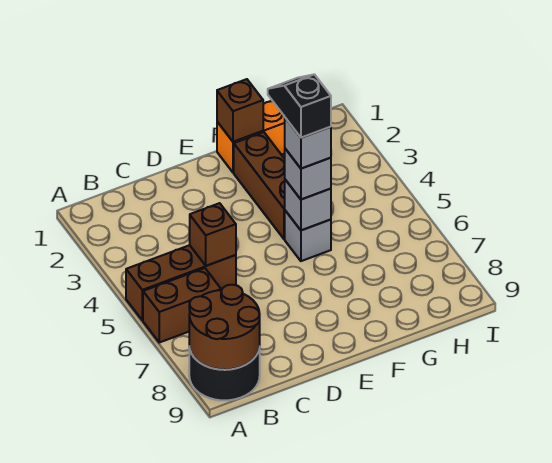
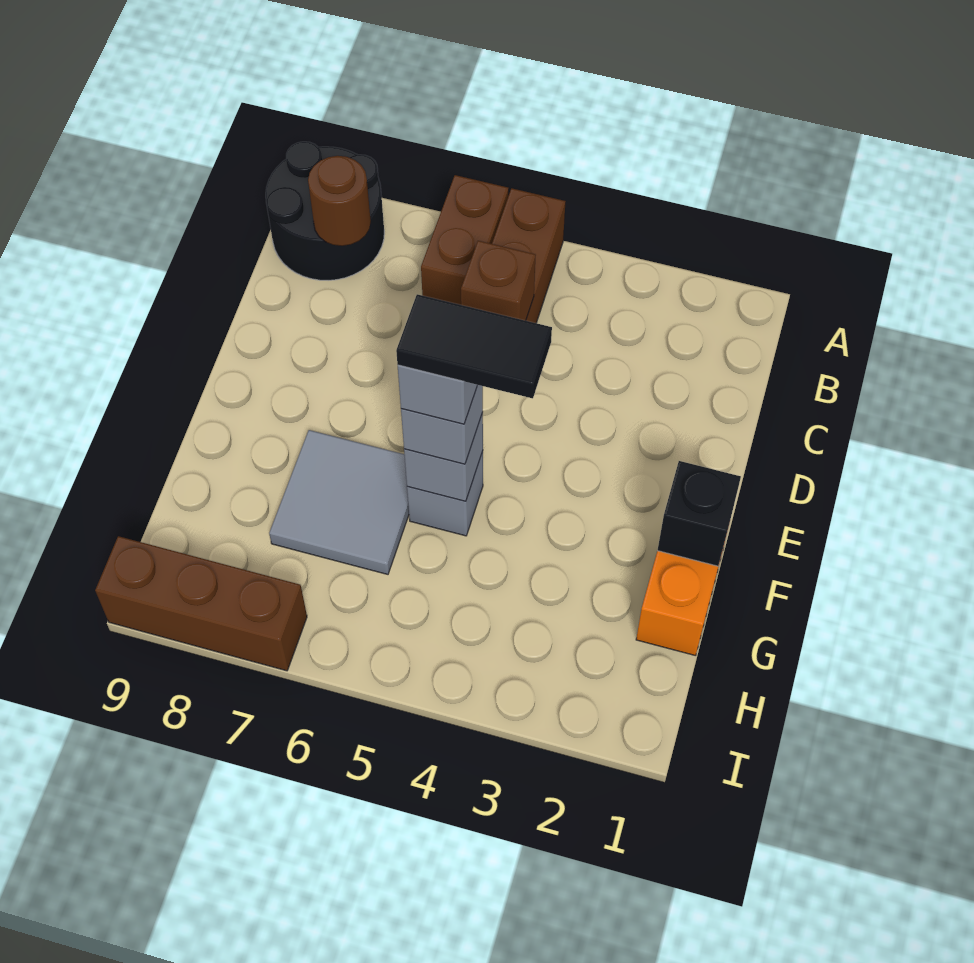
brown round brick A8:B9 level 2 -> brown round brick B8 level 2
brown brick F1 level 2 -> black brick F1 level 2
brown brick F2:F4 level 1 -> brown brick I7:I9 level 1
black slope F4:F5 level 5 top 5 -> black tile F4:F5 level 5
none -> grey tile F6:G7 level 1

